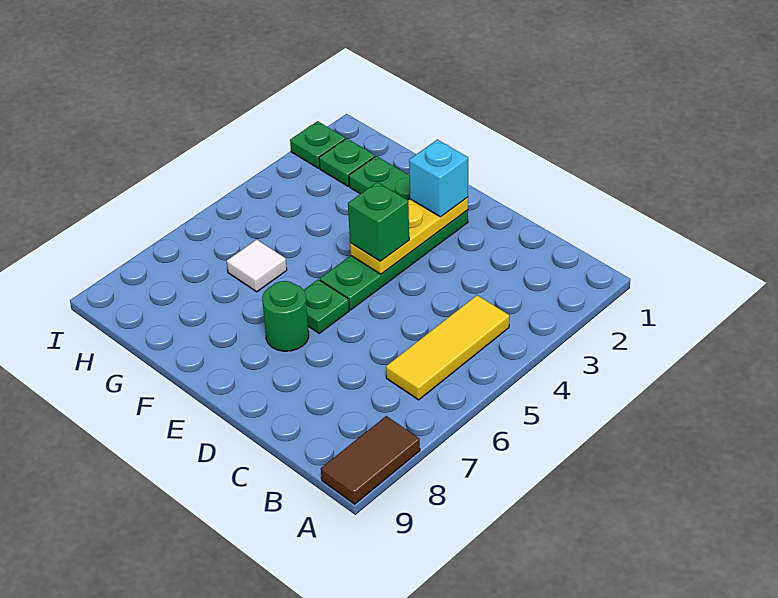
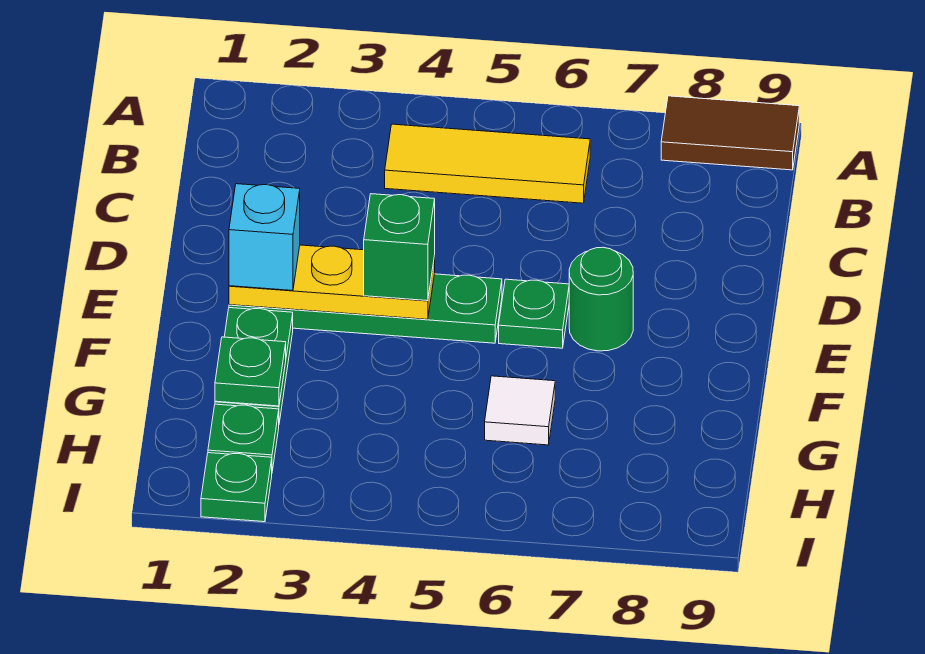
none -> green plate G2 level 2

